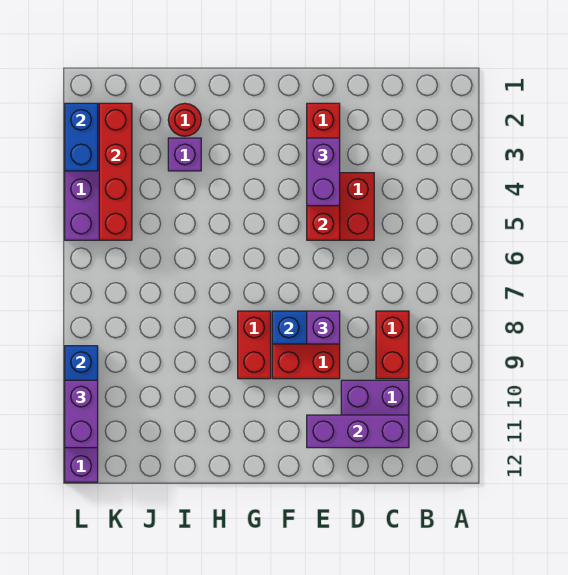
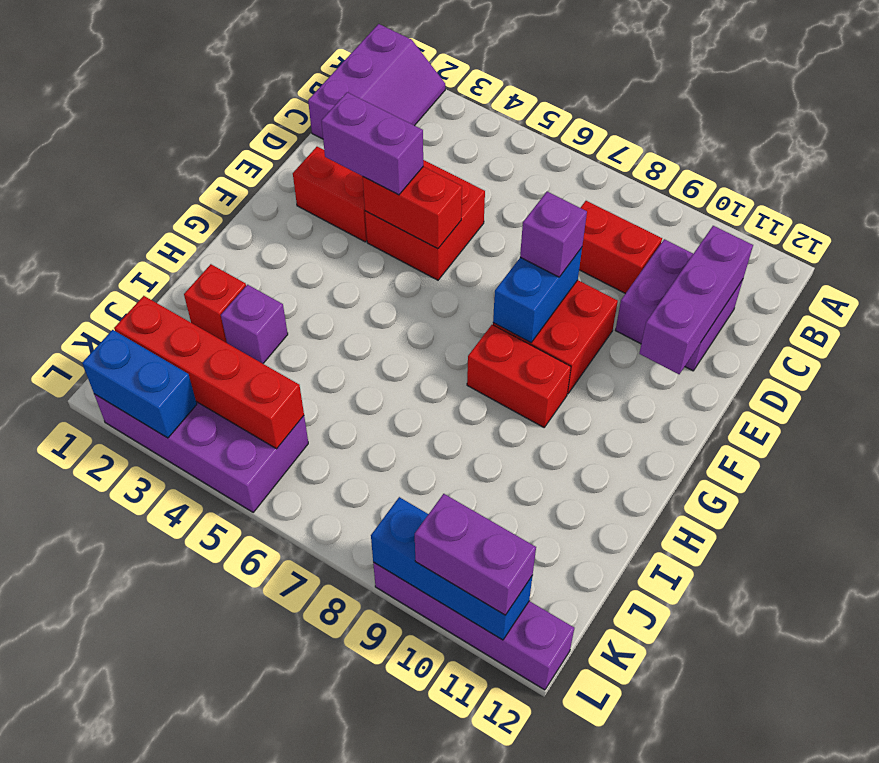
none -> purple slope A1:C2 level 1 top 1
red round brick I2 level 1 -> red brick I2 level 1

